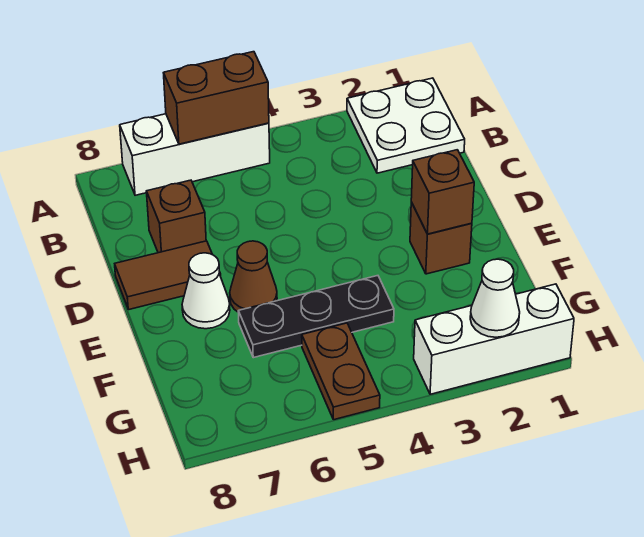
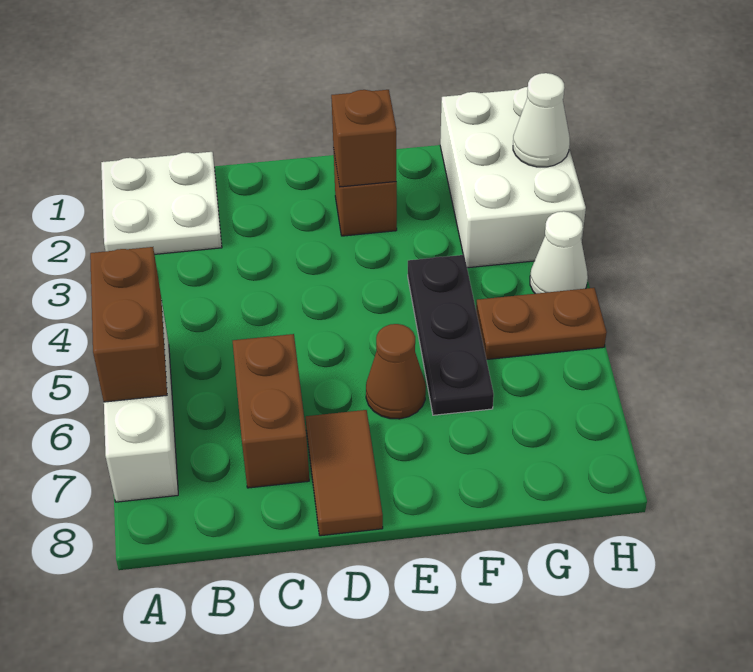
brown brick C7 level 1 -> brown brick C6:C7 level 1
white cone E7 level 1 -> white cone H4 level 1
white brick H1:H3 level 1 -> white brick G1:H3 level 1

